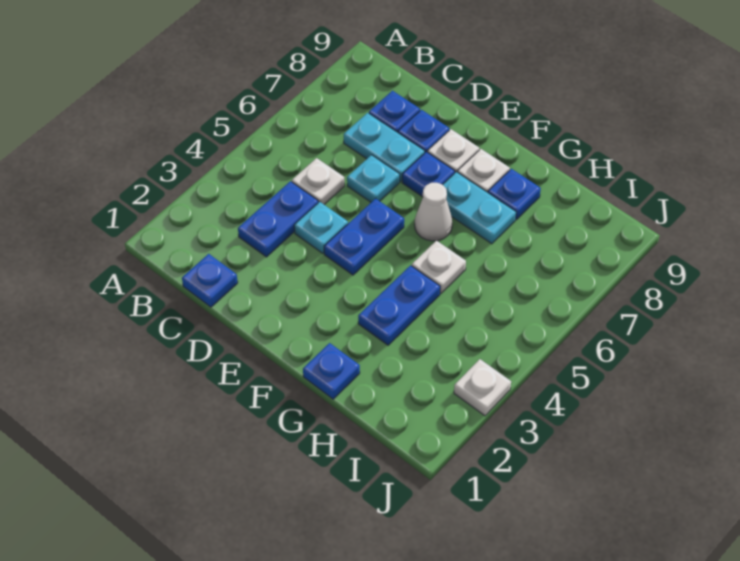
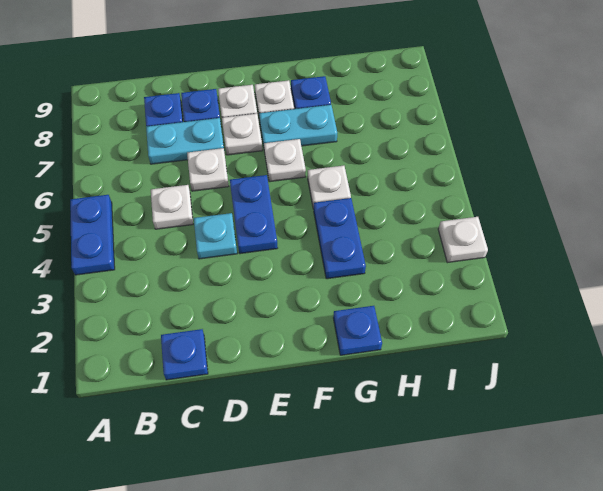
blue plate C3:C4 level 1 -> blue plate A4:A5 level 1
cyan plate D6 level 1 -> white plate D6 level 1
blue plate E7 level 1 -> white plate E7 level 1
white cone F6 level 1 -> white plate F6 level 1

